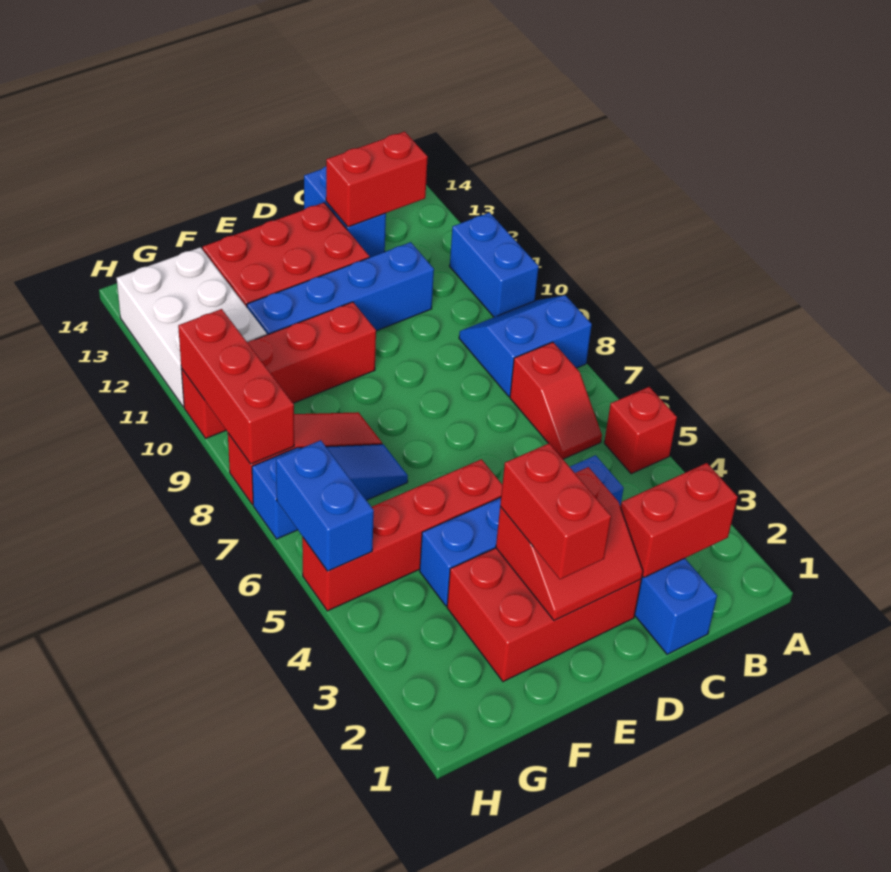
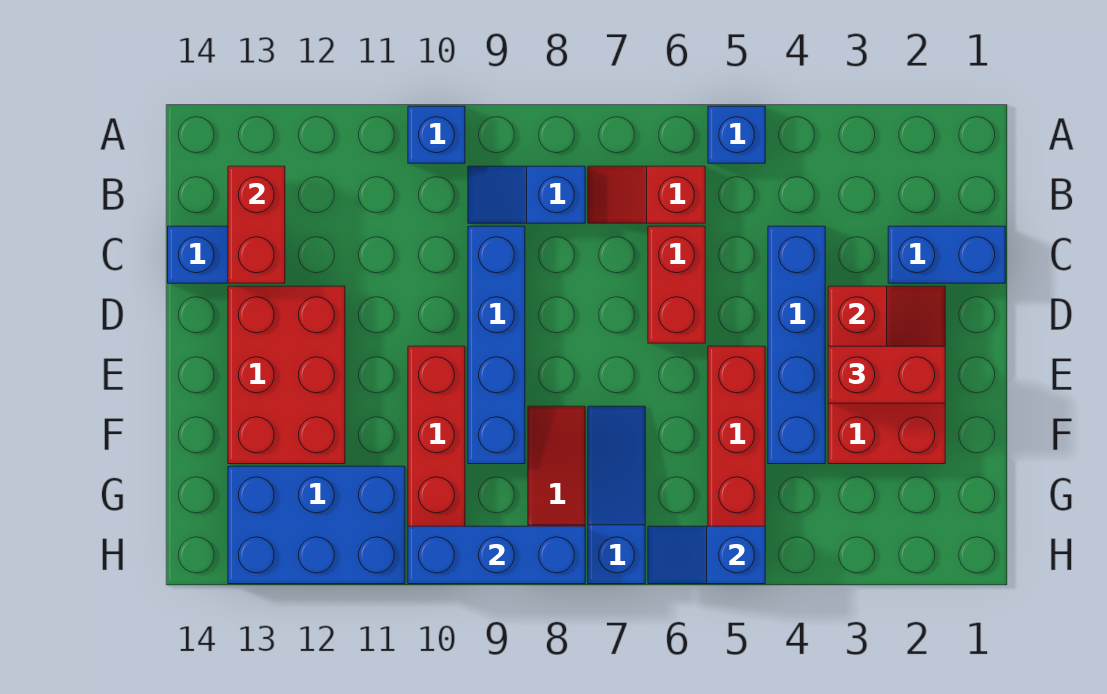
red brick A5 level 1 -> blue brick A5 level 1
blue slope A8:B9 level 1 top 8 -> blue slope B8:B9 level 1 top 8
blue brick A10:A11 level 1 -> blue brick A10 level 1
red brick B2:C2 level 2 -> red brick C6:D6 level 1
red slope B6:B7 level 1 top 7 -> red slope B6:B7 level 1 top 6
blue brick C11:F11 level 1 -> blue brick C9:F9 level 1
white brick G11:H13 level 1 -> blue brick G11:H13 level 1
blue brick H5:H6 level 2 -> blue slope H5:H6 level 2 top 5
red brick H8:H10 level 2 -> blue brick H8:H10 level 2

